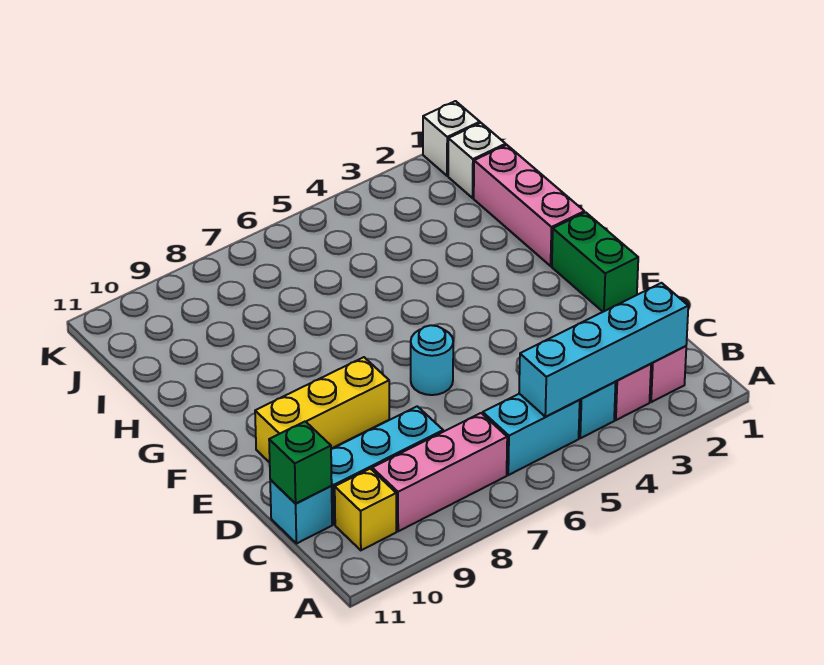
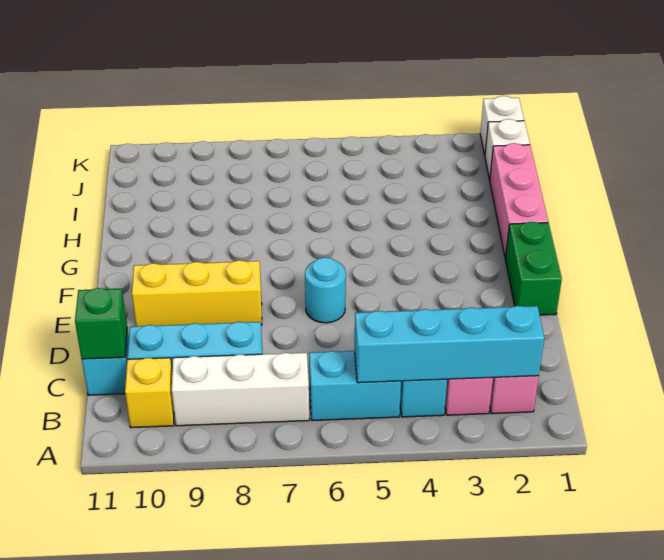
pink brick B7:B9 level 1 -> white brick B7:B9 level 1

